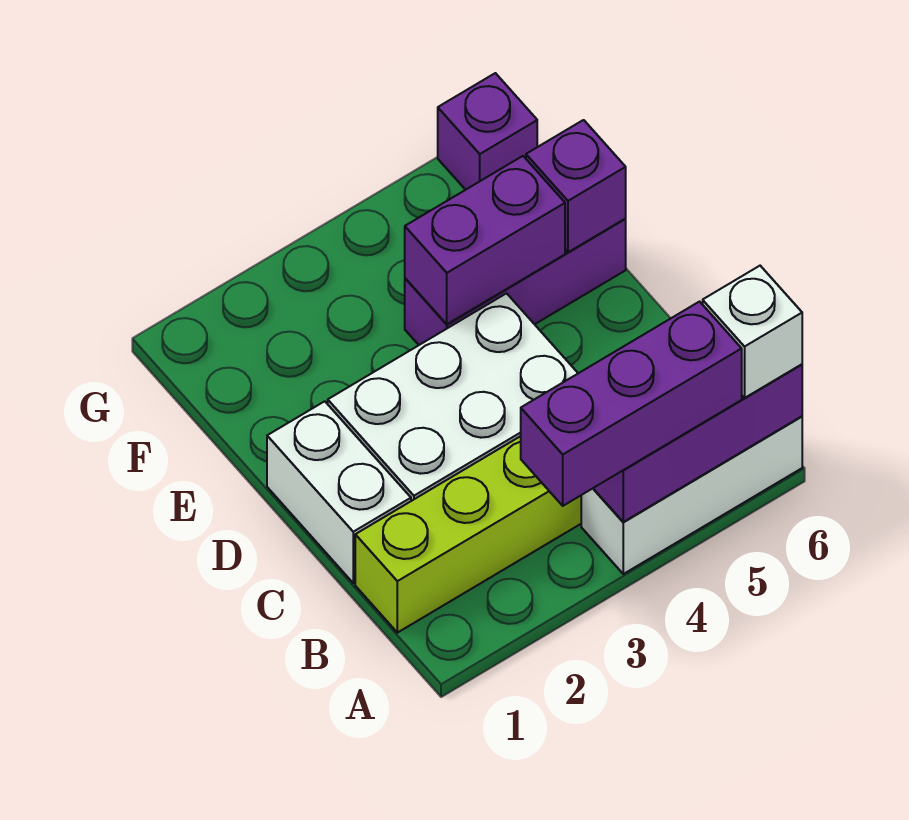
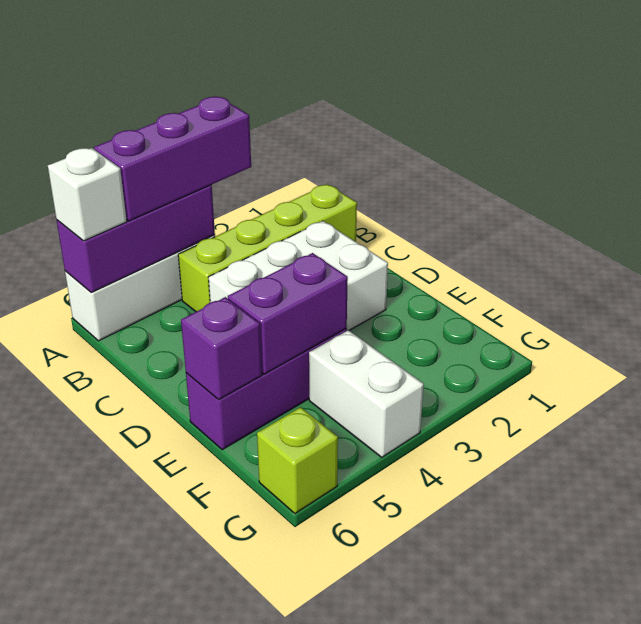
white brick C1:D1 level 1 -> white brick F4:G4 level 1
purple brick G6 level 1 -> lime brick G6 level 1

